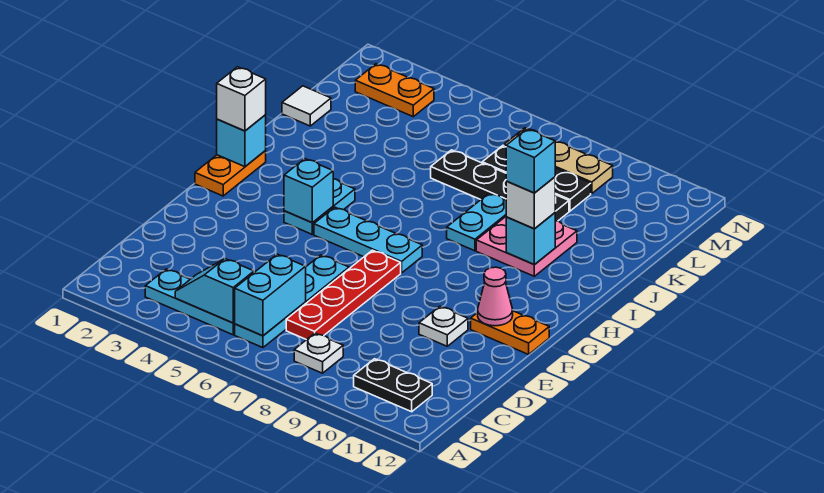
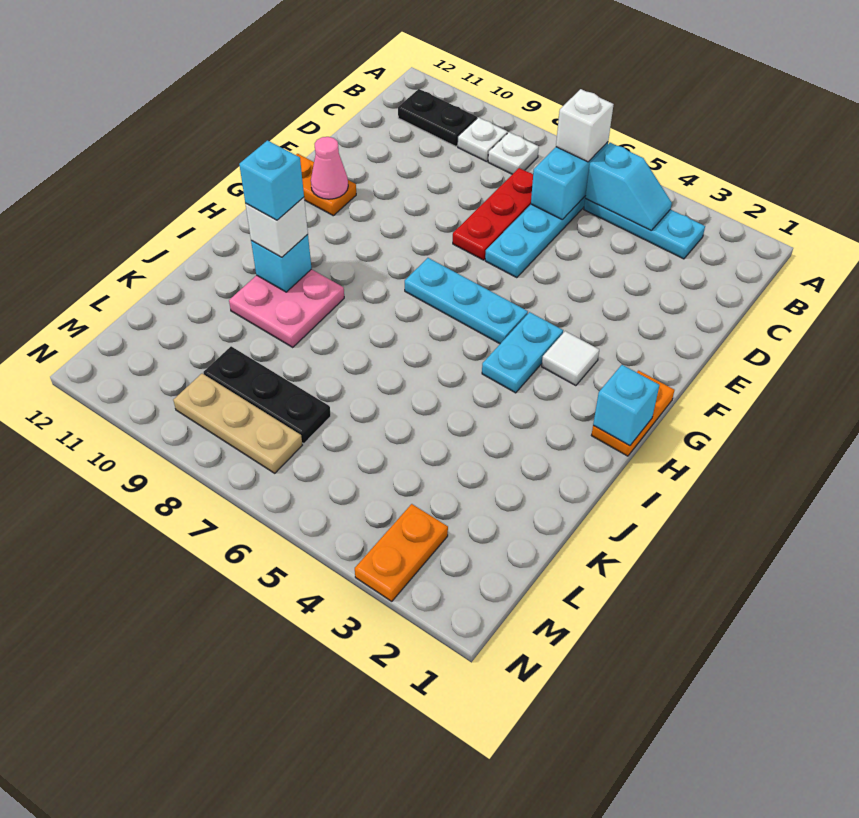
red plate C7:F7 level 1 -> red plate C7:E7 level 1
white plate E10 level 1 -> white plate B9 level 1
cyan brick G4 level 2 -> none
white brick H1 level 3 -> white brick B6 level 3
cyan plate I8:J8 level 1 -> none
white tile K1 level 1 -> white tile G3 level 1
black plate K6:K9 level 1 -> none
orange plate M2:M3 level 1 -> orange plate M3:N3 level 1

